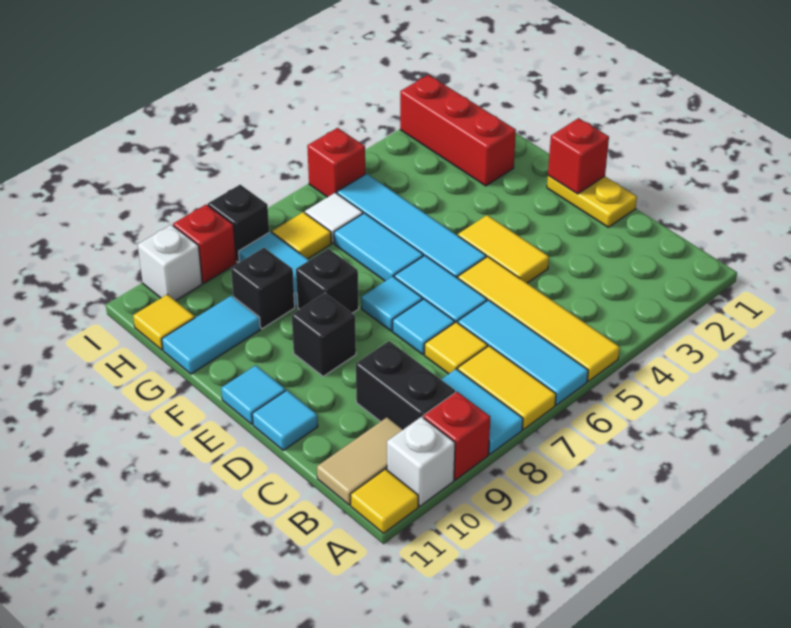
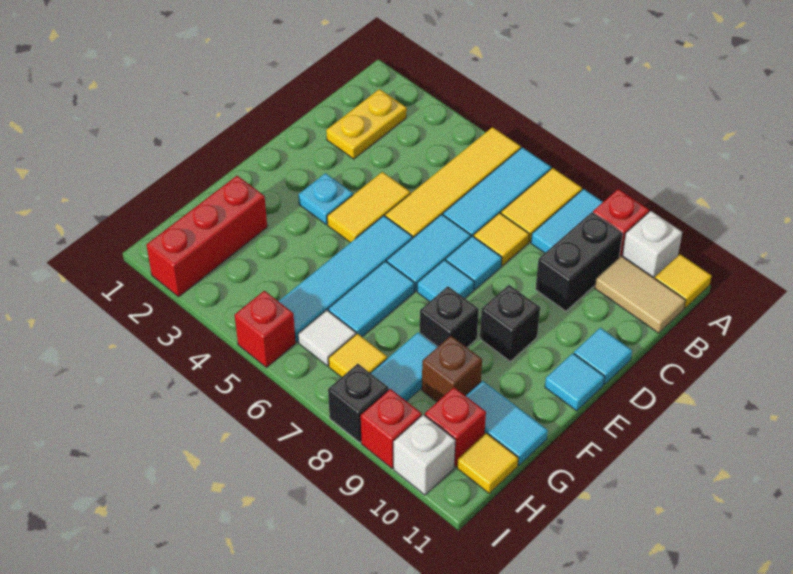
yellow plate D1:E1 level 1 -> yellow plate B2:C2 level 1
red brick E1 level 2 -> red brick H10 level 1
none -> cyan plate E3 level 1
black brick G9 level 1 -> brown brick G9 level 1

